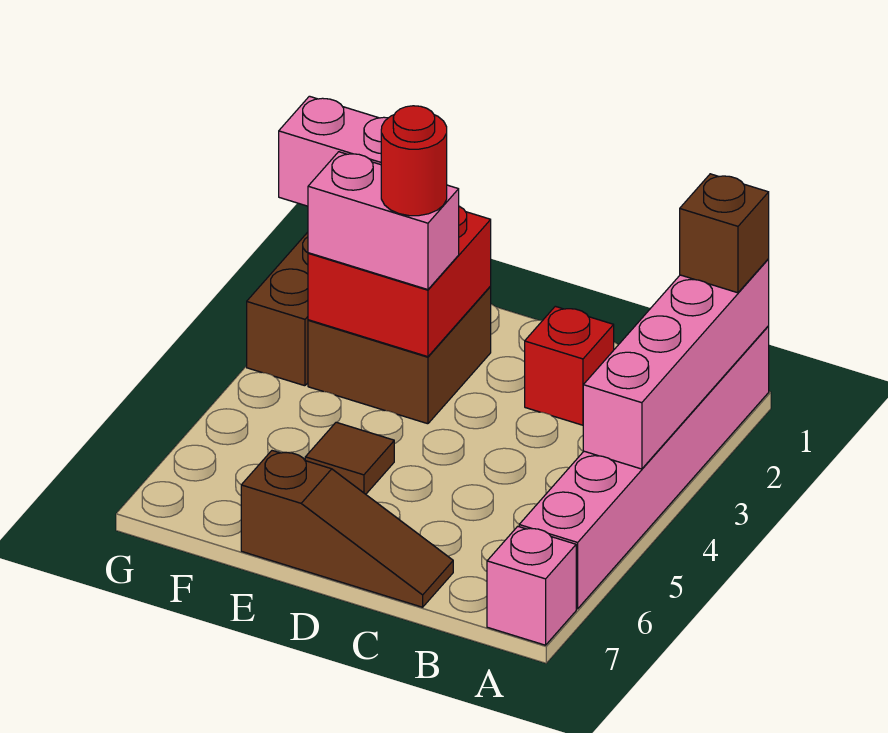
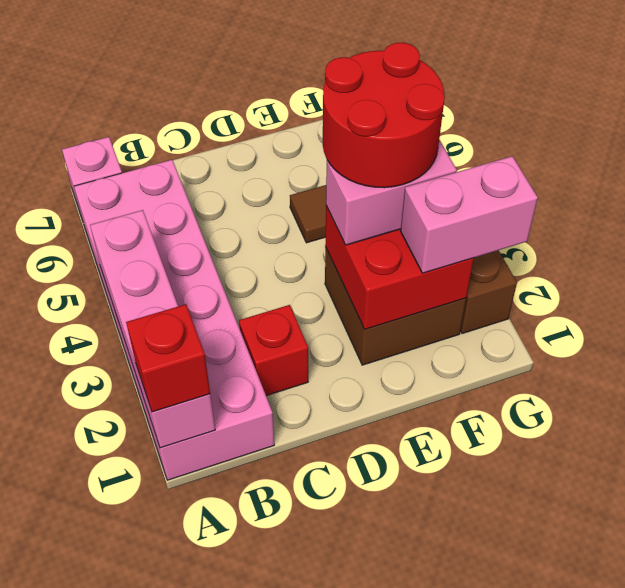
pink brick A1:A6 level 1 -> pink brick A1:B6 level 1
brown brick A1 level 3 -> red brick A1 level 3
brown slope C7:E7 level 1 top E -> none
red round brick E3 level 4 -> red round brick E3:F4 level 4

